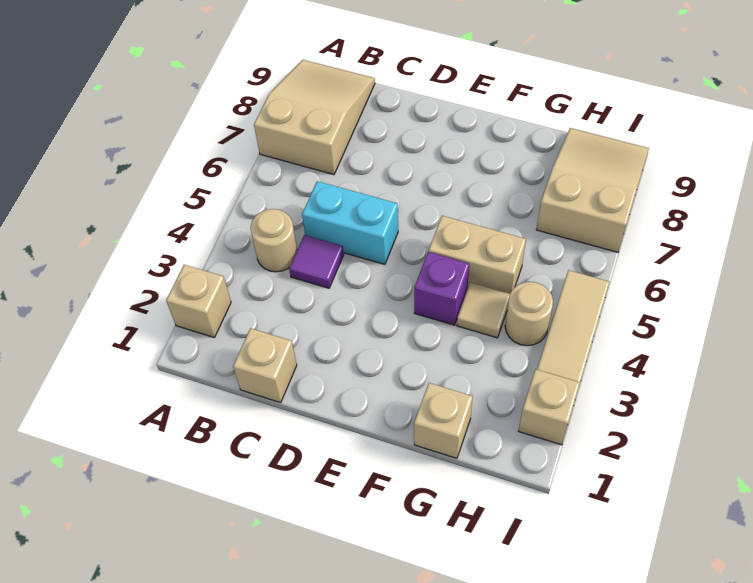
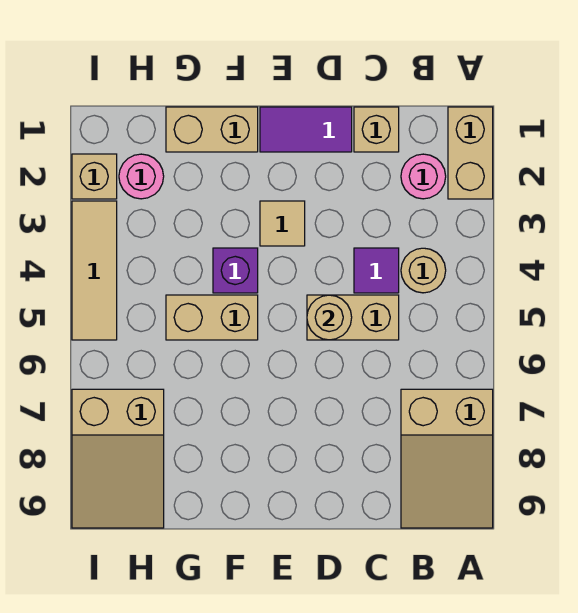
tan brick A2 level 1 -> tan brick A1:A2 level 1
none -> pink round brick B2 level 1
cyan brick C5:D5 level 1 -> tan brick C5:D5 level 1
none -> purple tile D1:E1 level 1
tan brick G1 level 1 -> tan brick F1:G1 level 1
tan tile G4 level 1 -> tan tile E3 level 1
none -> pink round brick H2 level 1
tan round brick H4 level 1 -> tan round brick D5 level 2

